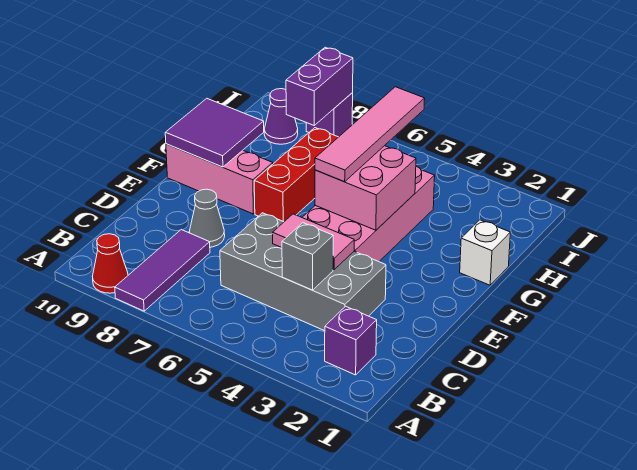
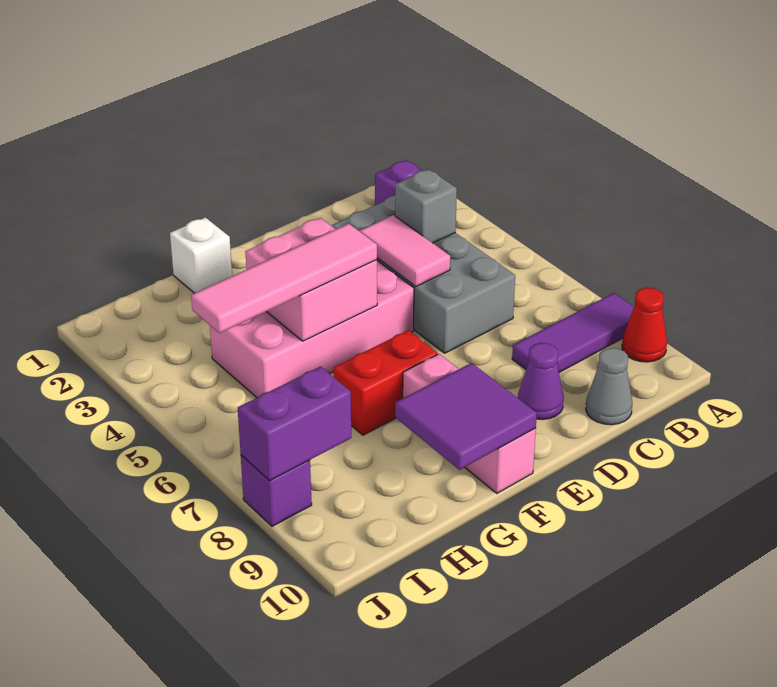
grey cone D8 level 1 -> grey cone C10 level 1
red brick F7:H7 level 1 -> red brick F7:G7 level 1
purple cone I9 level 1 -> purple cone D9 level 1

